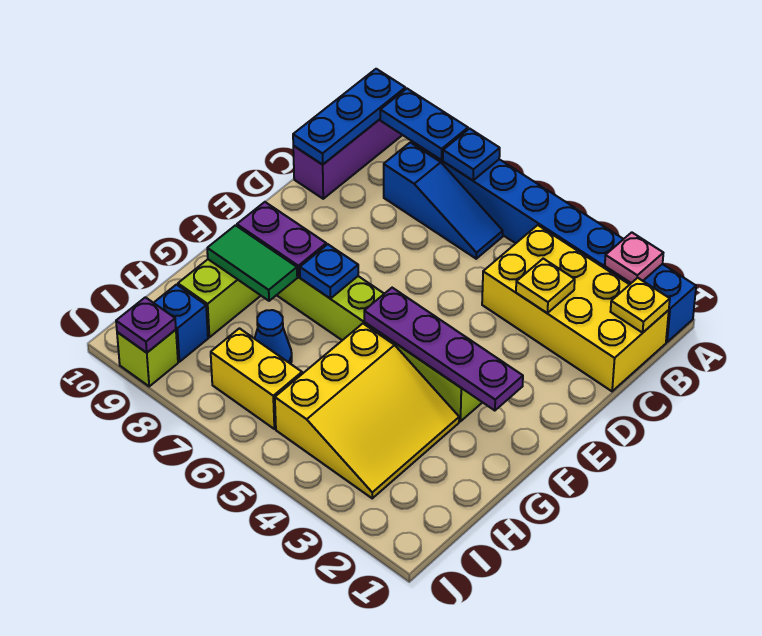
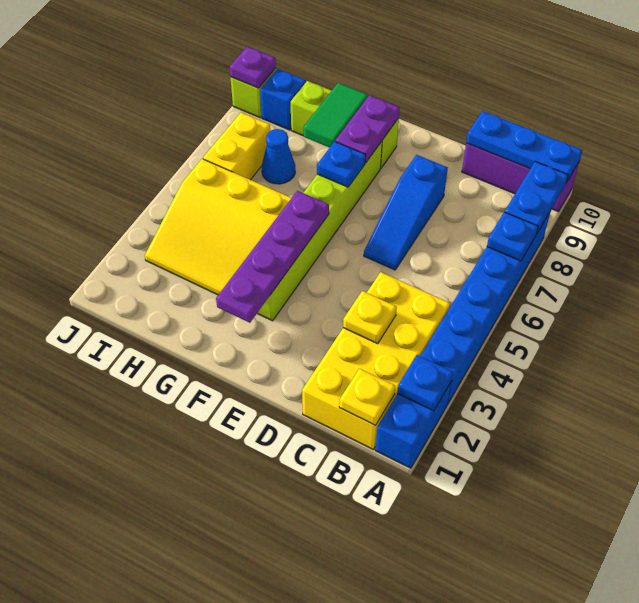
pink plate A2 level 2 -> blue plate A2 level 2
blue slope B6:B8 level 1 top 8 -> blue slope D6:D8 level 1 top 8

